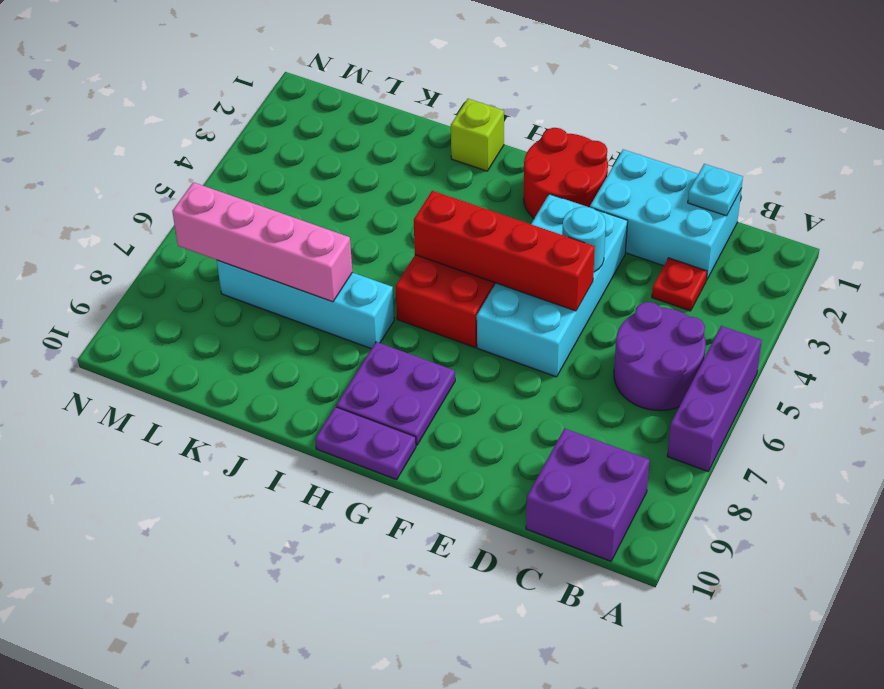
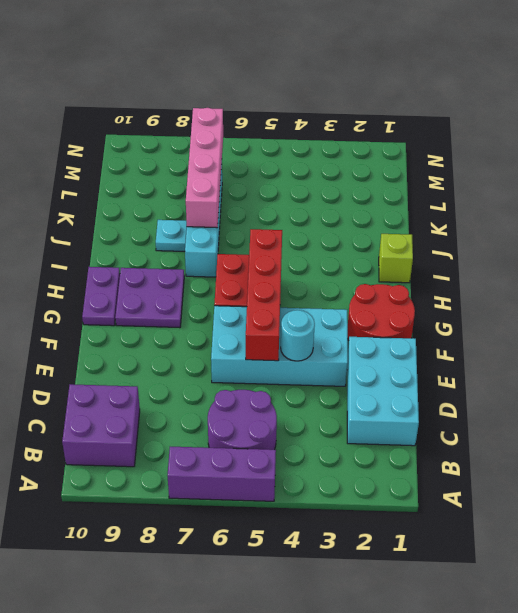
cyan plate C1 level 2 -> cyan plate J8 level 1
red plate C3 level 1 -> none

